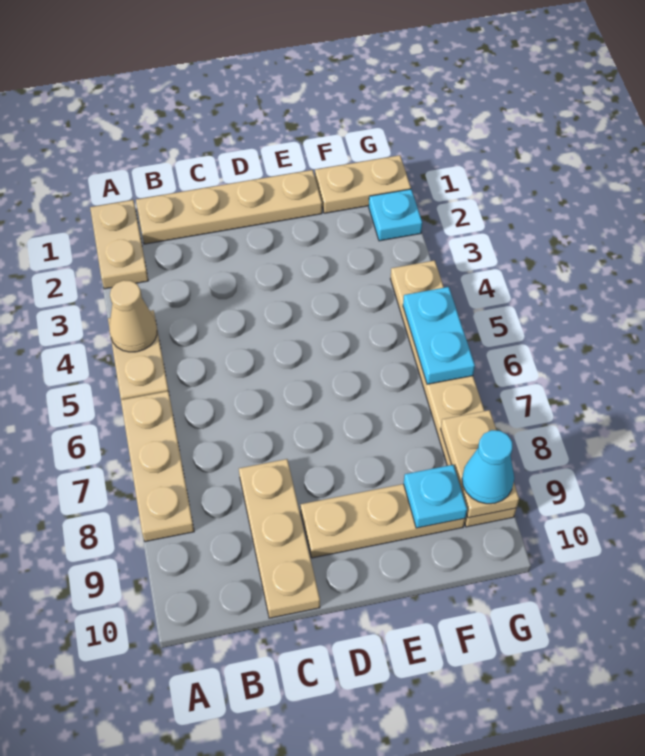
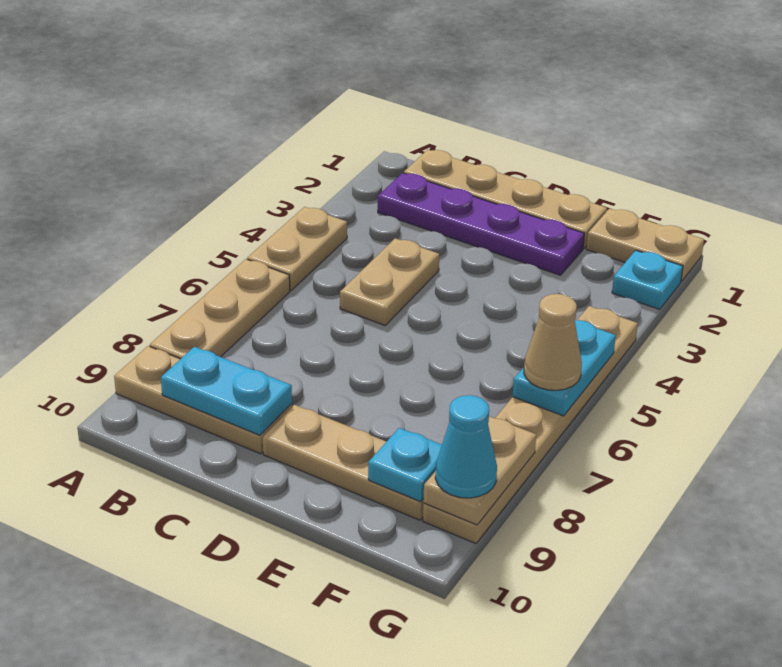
tan plate A1:A2 level 1 -> tan plate C4:C5 level 1
tan cone A4 level 2 -> tan cone G6 level 3
none -> purple plate B2:E2 level 1
none -> cyan plate B9:C9 level 2
tan plate C8:C10 level 1 -> tan plate A9:C9 level 1

